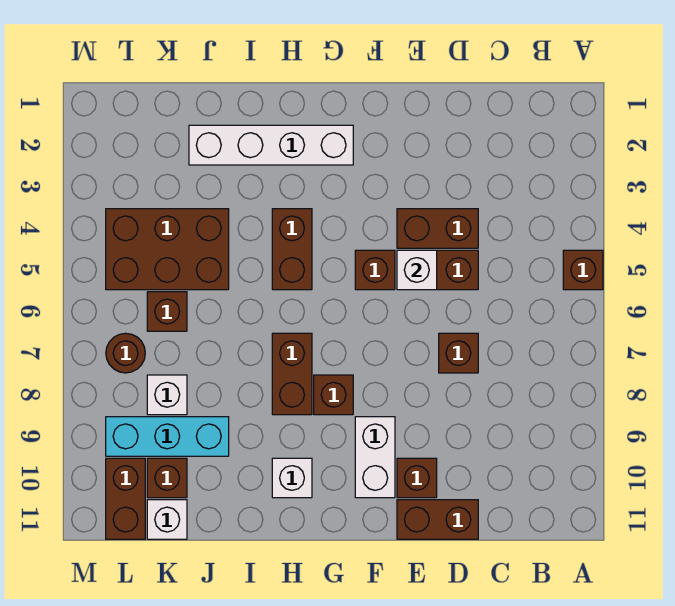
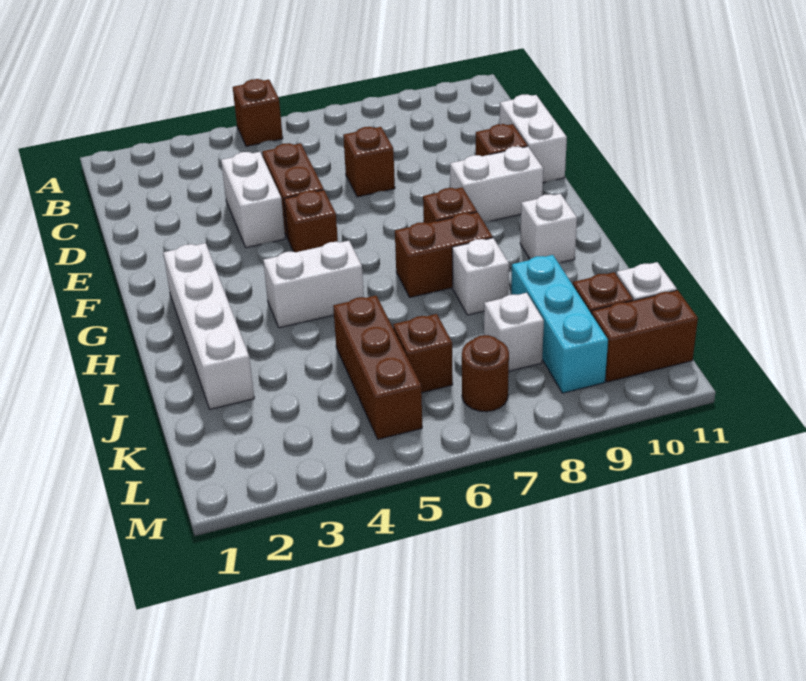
brown brick D4:E4 level 1 -> white brick D4:E4 level 1
brown brick D11:E11 level 1 -> white brick D11:E11 level 1
white brick E5 level 2 -> white brick I8 level 1
brown brick H4:H5 level 1 -> white brick H4:H5 level 1
brown brick J4:L5 level 1 -> brown brick J5:L5 level 1

